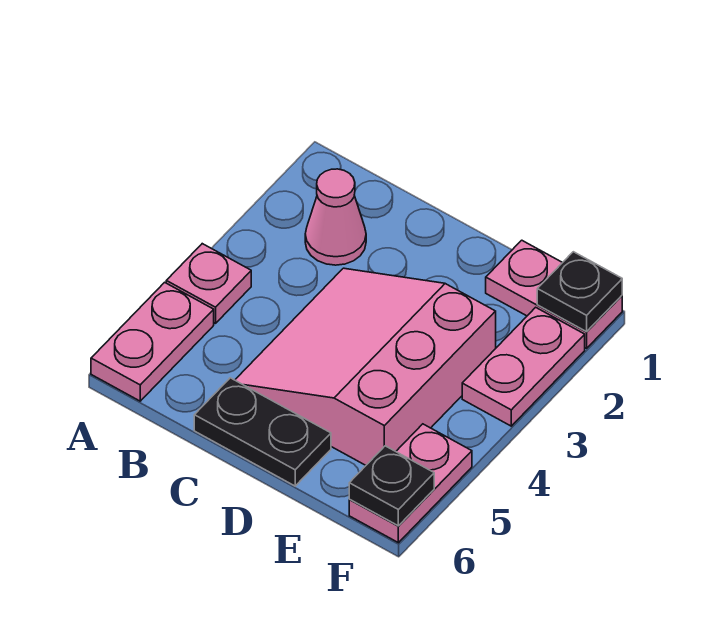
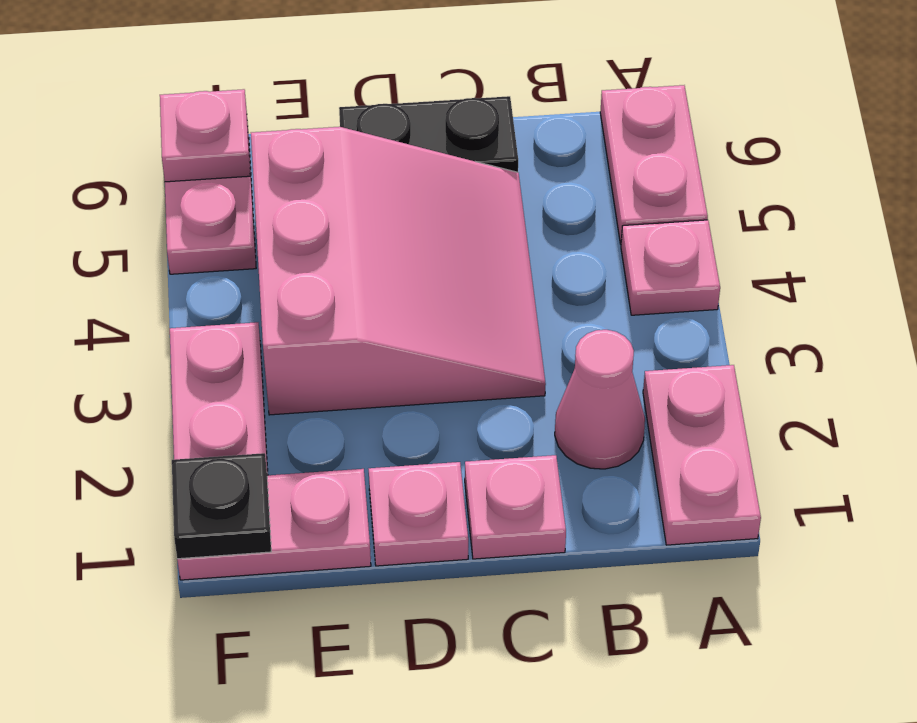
none -> pink plate A1:A2 level 1
none -> pink plate C1 level 1
none -> pink plate D1 level 1
black plate F6 level 2 -> pink plate F6 level 2

